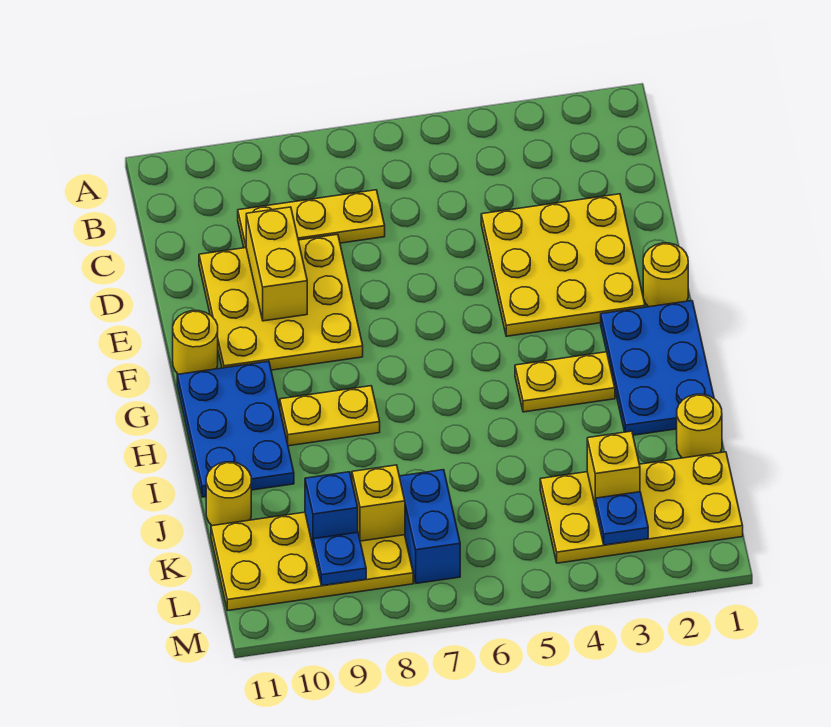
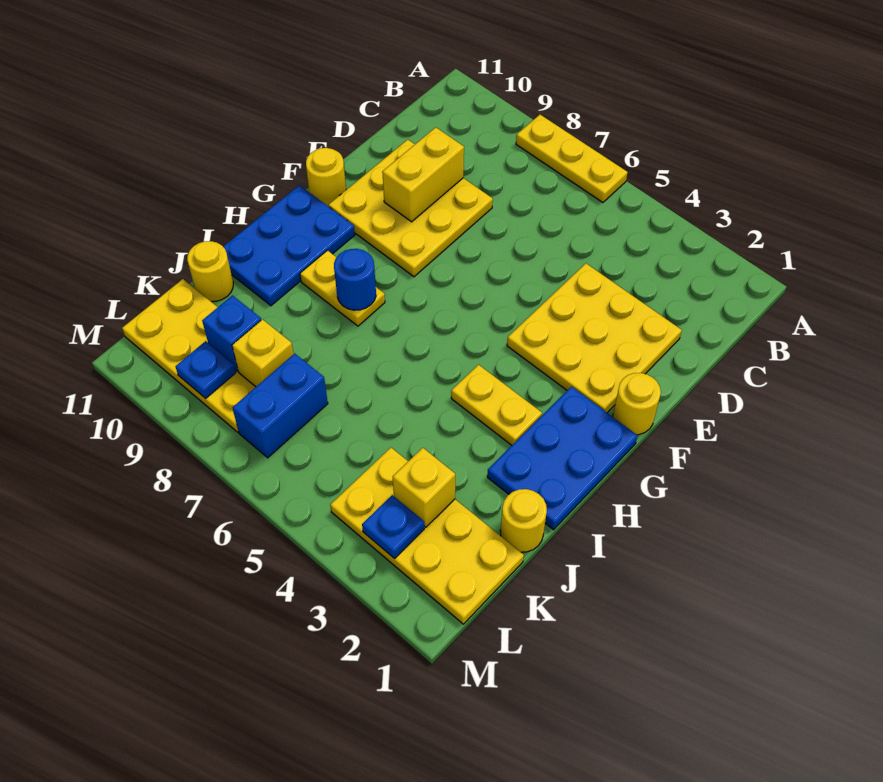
yellow plate C7:C9 level 1 -> yellow plate A6:A8 level 1
none -> blue round brick H8 level 2

